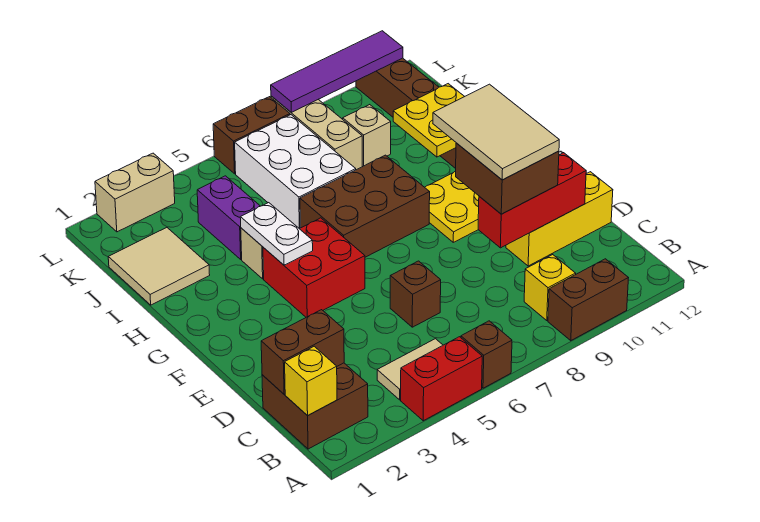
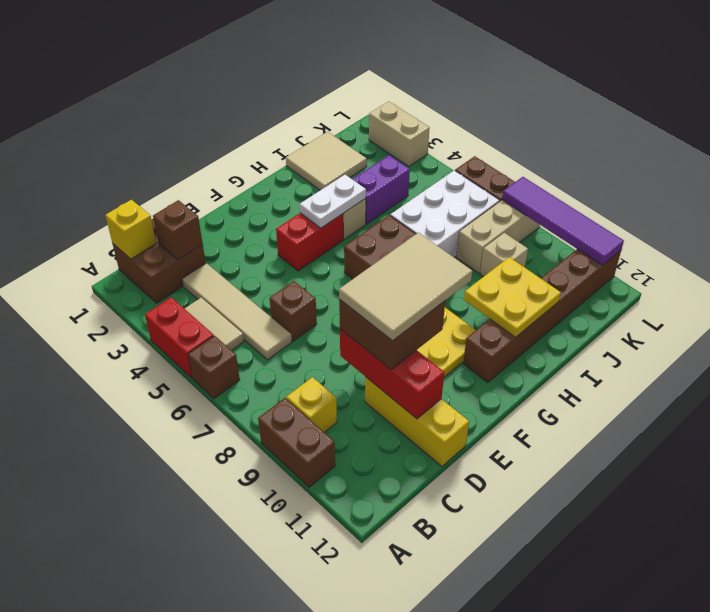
brown brick C1:C2 level 2 -> brown brick C2 level 2
none -> tan tile C3:C6 level 1
red brick F4:G5 level 1 -> red brick F4:G4 level 1

